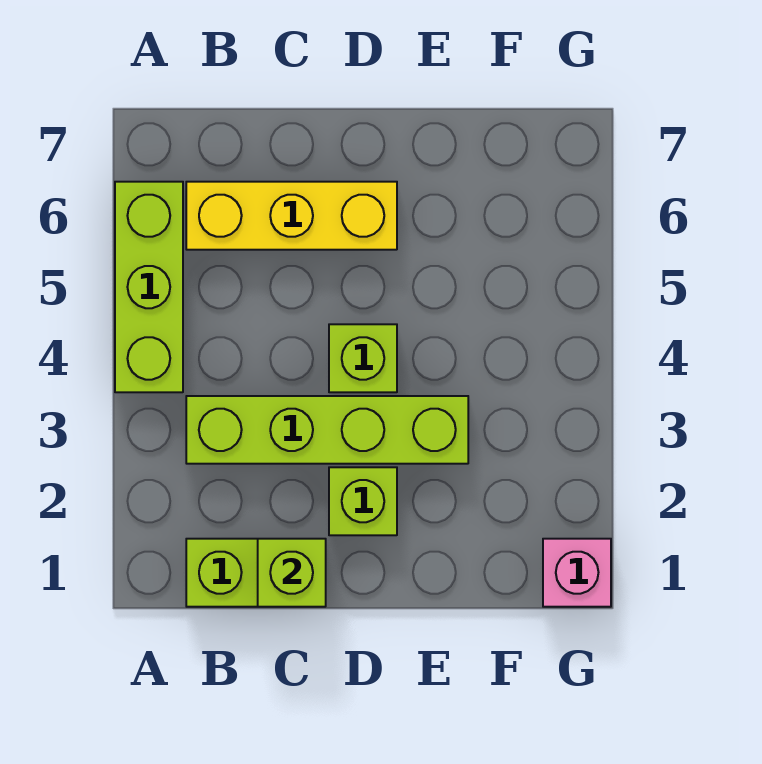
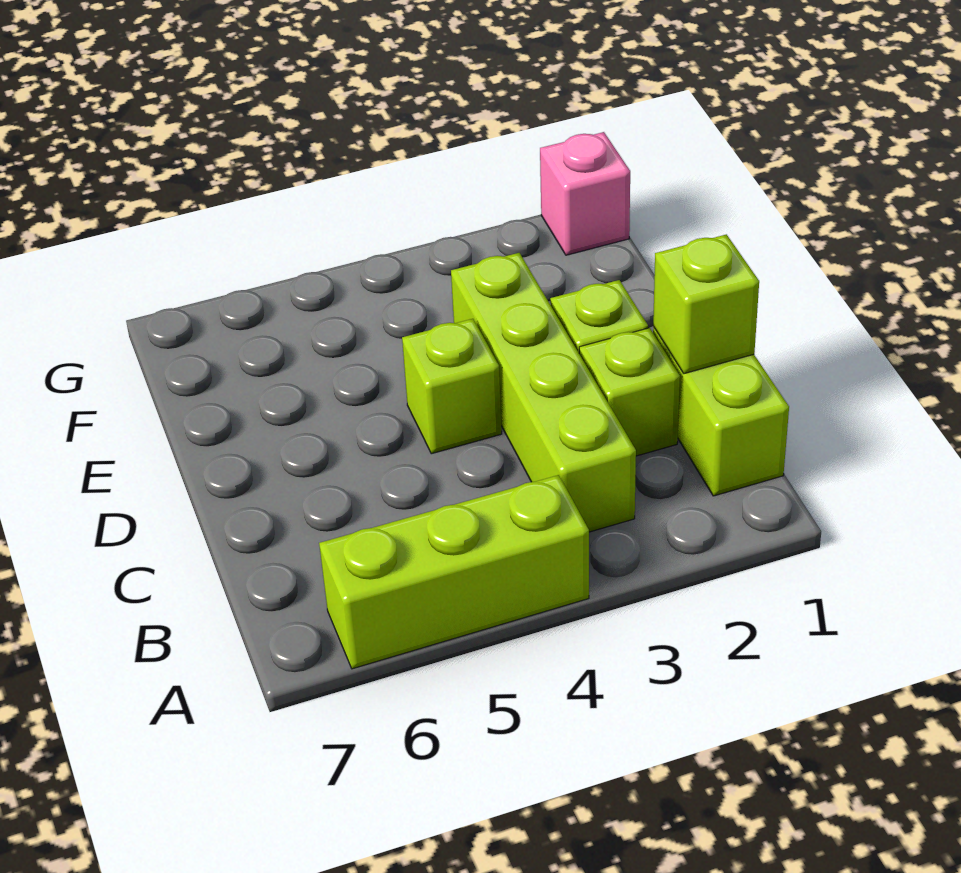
yellow brick B6:D6 level 1 -> none
none -> lime brick C2 level 1

